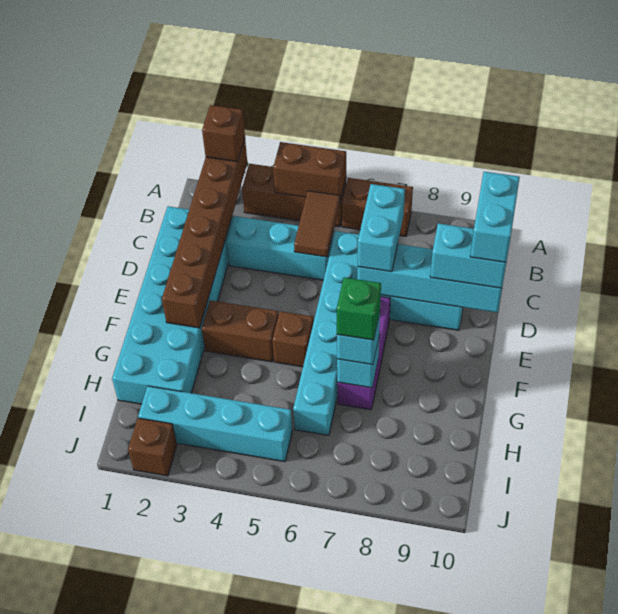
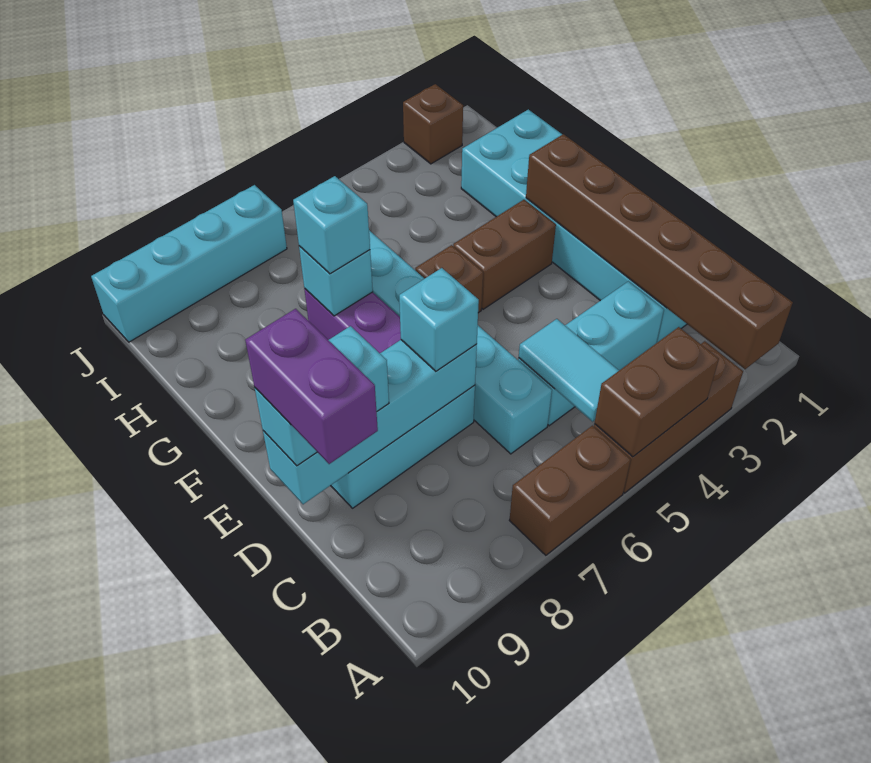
brown brick A2 level 3 -> none
brown tile B5:C5 level 2 -> cyan tile B5:C5 level 2
cyan brick C7:D7 level 3 -> cyan brick D7 level 3
cyan brick C10:D10 level 4 -> purple brick C10:D10 level 4
green brick G7 level 4 -> none
cyan brick I2:I5 level 1 -> cyan brick J7:J10 level 1

